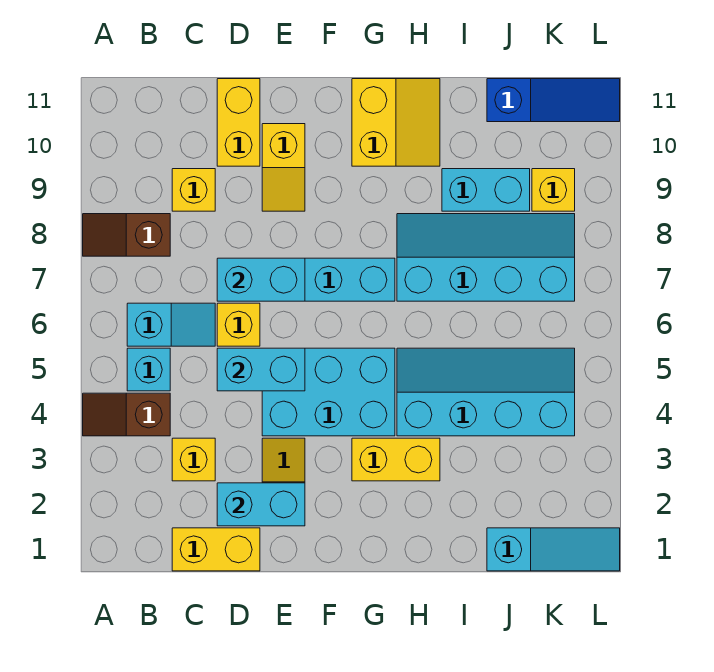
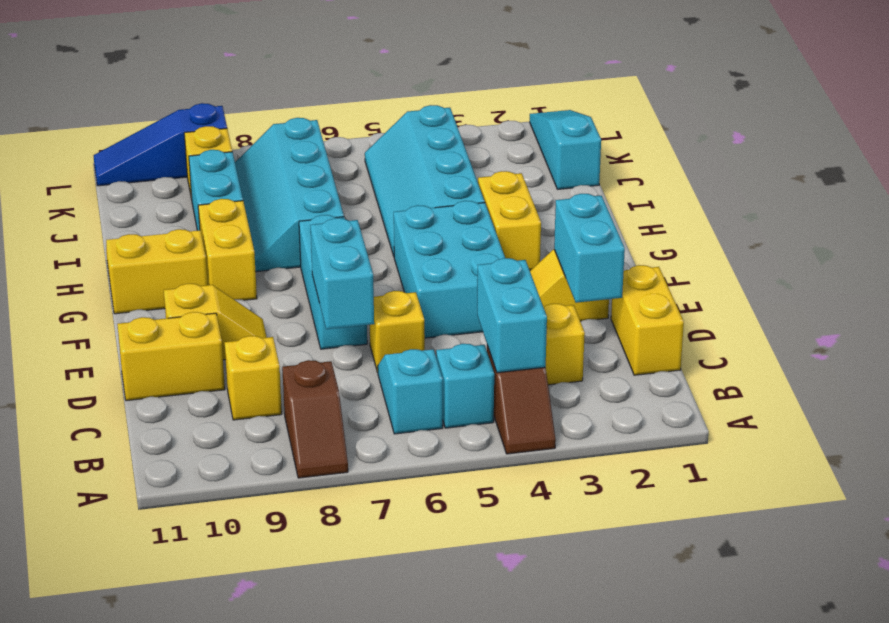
cyan brick D5:E5 level 2 -> cyan brick B4:C4 level 2
none -> yellow brick G9:H9 level 1
blue slope J11:L11 level 1 top J -> blue slope L9:L11 level 1 top 9

